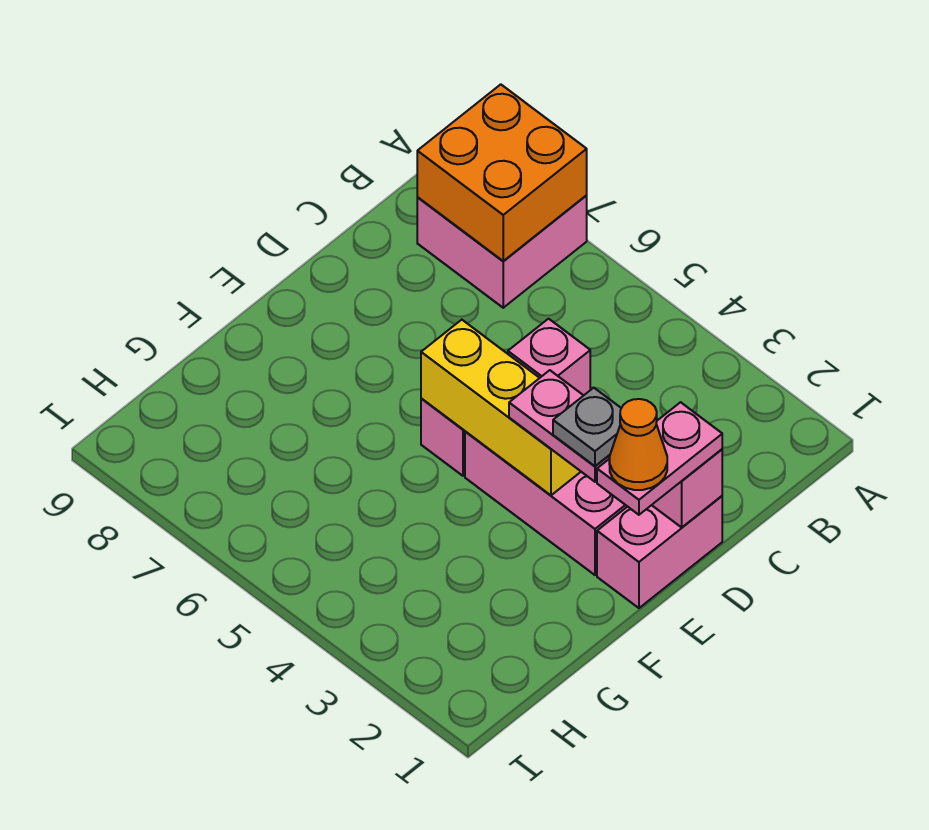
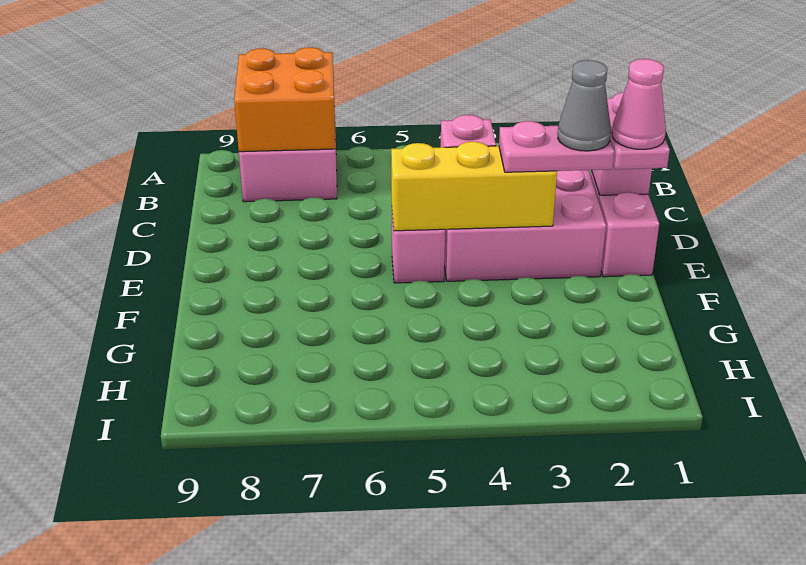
orange cone E1 level 4 -> pink cone E1 level 4
grey plate E2 level 4 -> grey cone E2 level 4

